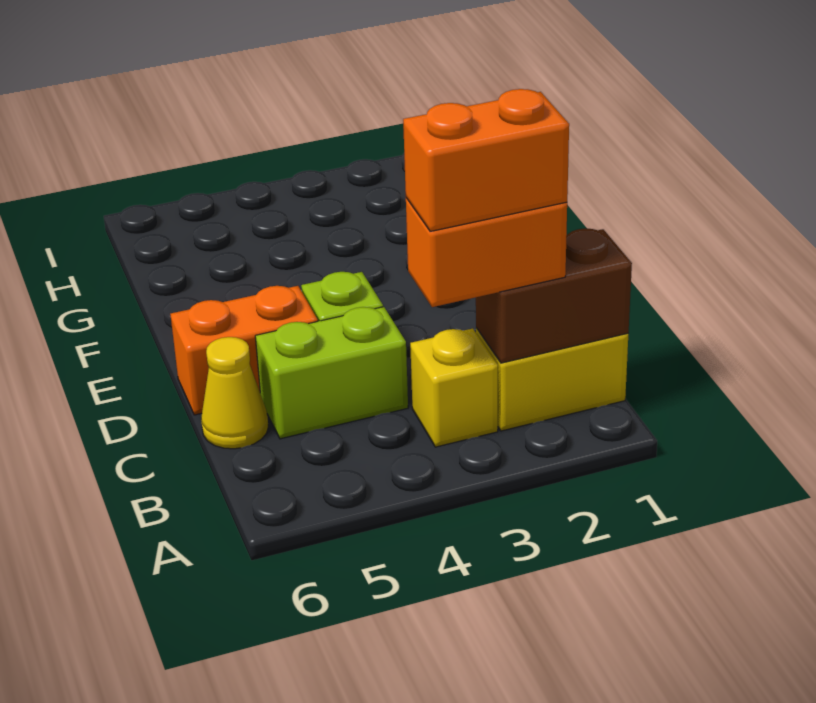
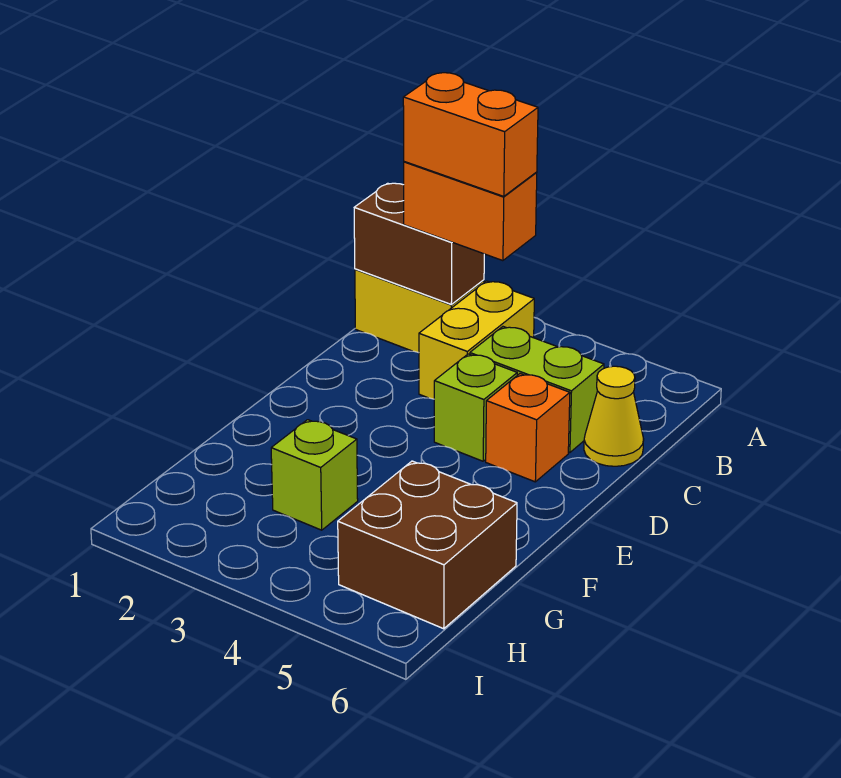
yellow brick B3 level 1 -> yellow brick B3:C3 level 1
orange brick D5:D6 level 1 -> orange brick D5 level 1
none -> lime brick G3 level 1
none -> brown brick G5:H6 level 1

